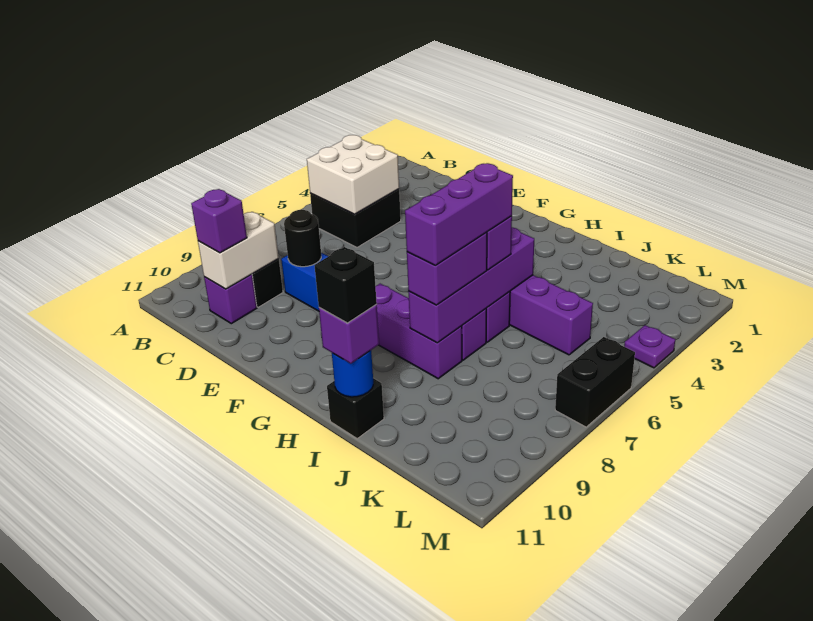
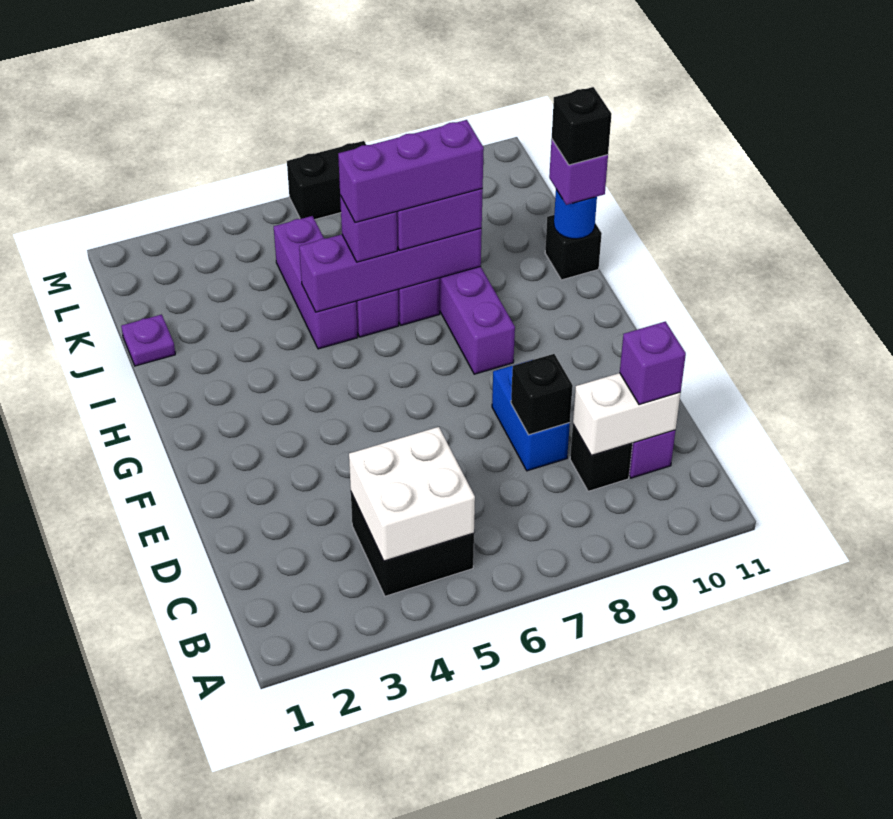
black round brick D8 level 2 -> black brick D8 level 2
purple plate M4 level 1 -> purple plate J1 level 1

